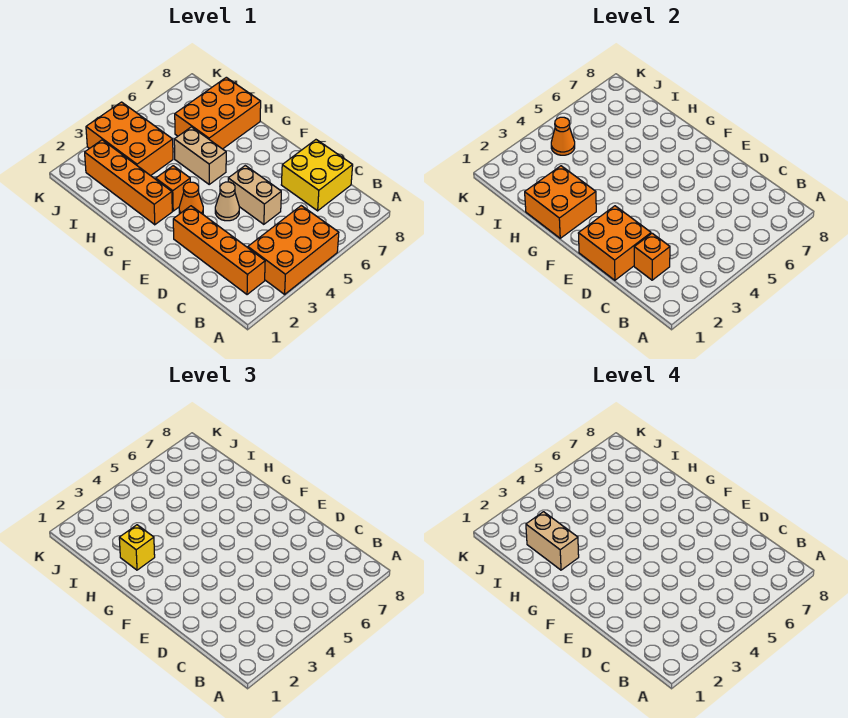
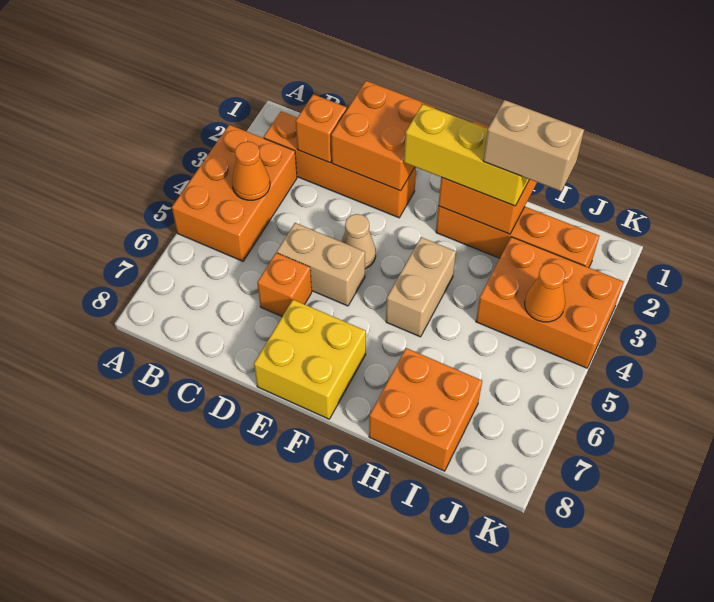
yellow brick C7:D8 level 1 -> yellow brick E7:F8 level 1
orange cone F3 level 1 -> orange cone B4 level 2
orange brick G3 level 1 -> orange brick D6 level 1
tan brick G5:H5 level 1 -> tan brick G4:G5 level 1
yellow brick H2 level 3 -> yellow brick F2:H2 level 3
orange brick H6:I8 level 1 -> orange brick H7:I8 level 1

